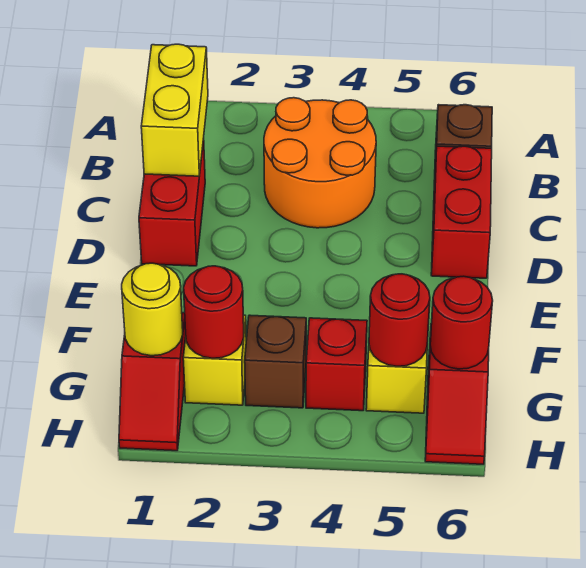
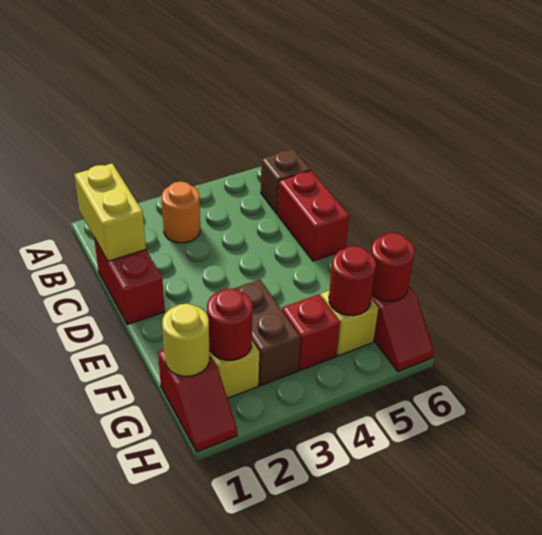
orange round brick B3:C4 level 1 -> orange round brick B3 level 1
brown brick G3 level 1 -> brown brick F3:G3 level 1

